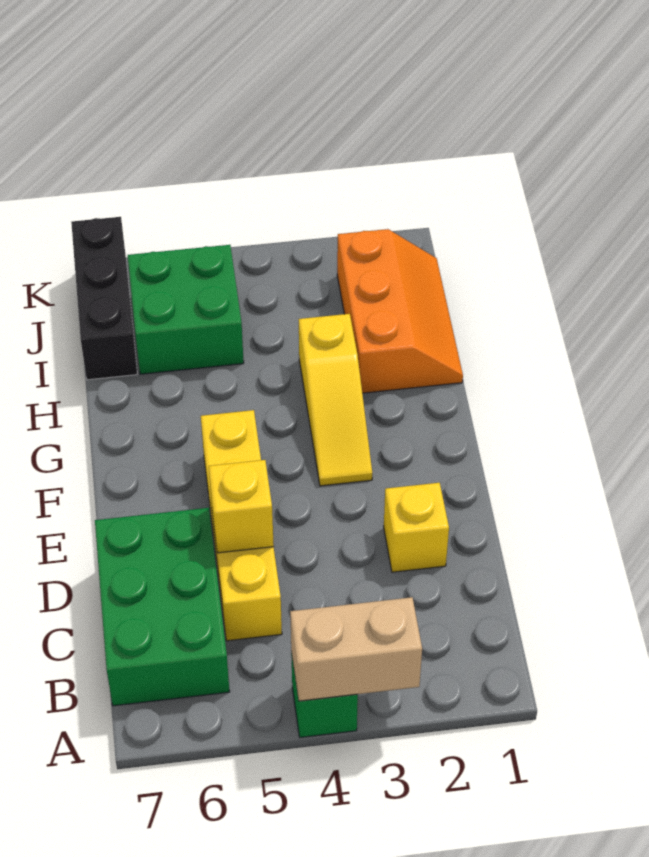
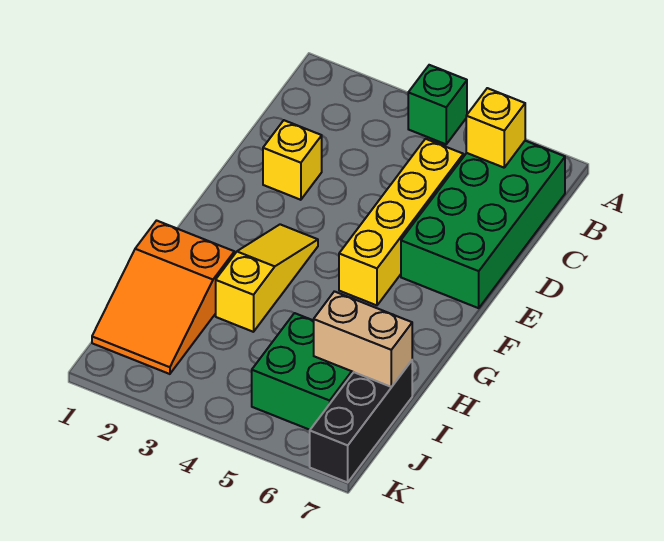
tan brick A3:A4 level 2 -> tan brick I6:I7 level 2
green brick B6:D7 level 1 -> green brick B6:E7 level 1
yellow brick D5 level 2 -> yellow brick B6 level 2
orange slope H1:J2 level 1 top 2 -> orange slope H1:J2 level 1 top H

